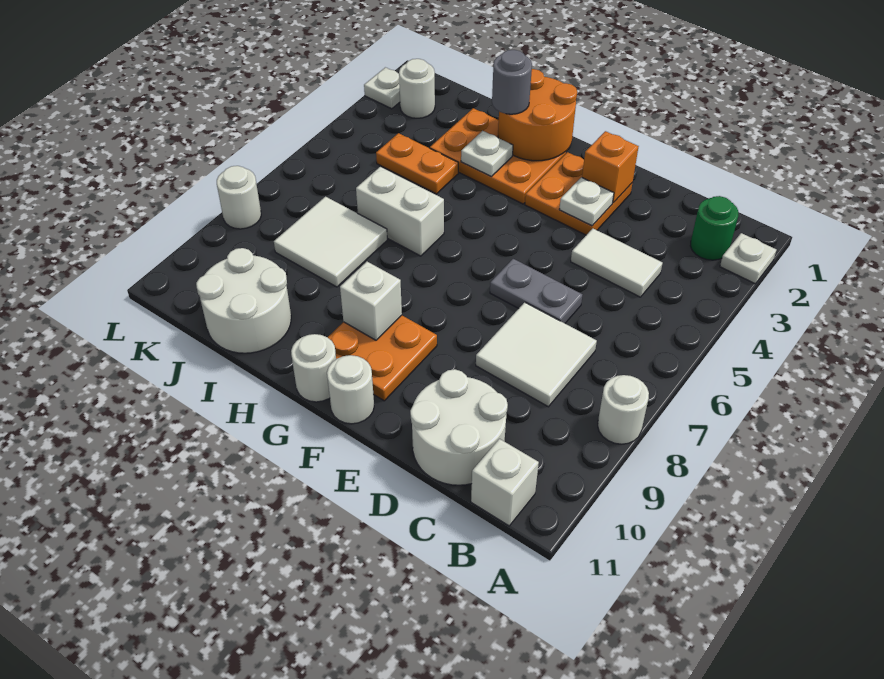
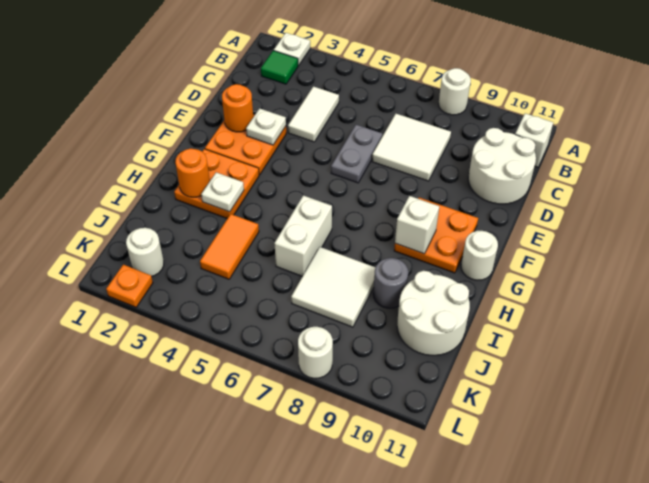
green round brick B2 level 1 -> green tile B2 level 1
orange brick E2 level 2 -> orange round brick E2 level 2
white round brick F11 level 1 -> none
orange round brick G1:H2 level 2 -> orange round brick H2 level 2
orange plate G2:I3 level 1 -> orange plate G2:H3 level 1
grey round brick H2 level 3 -> grey round brick I9 level 1
orange plate I4:J4 level 1 -> orange tile I4:J4 level 1
white plate L2 level 1 -> orange plate L2 level 1

